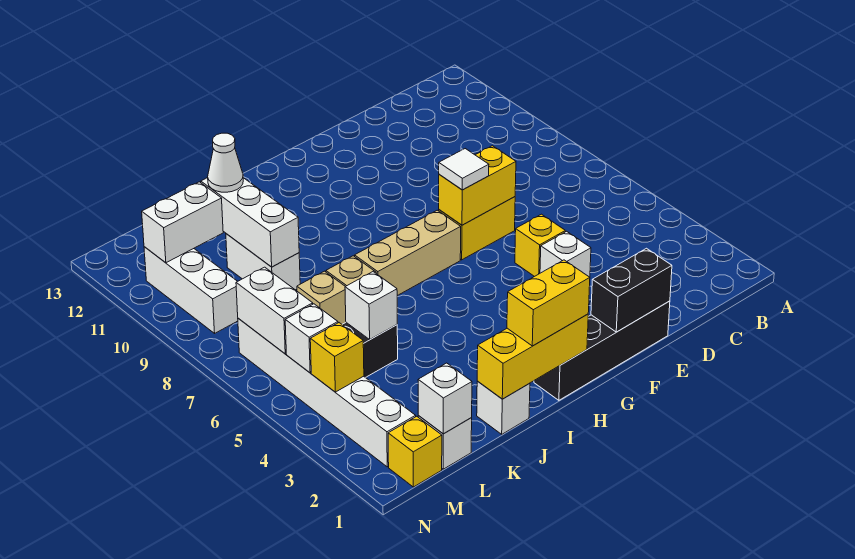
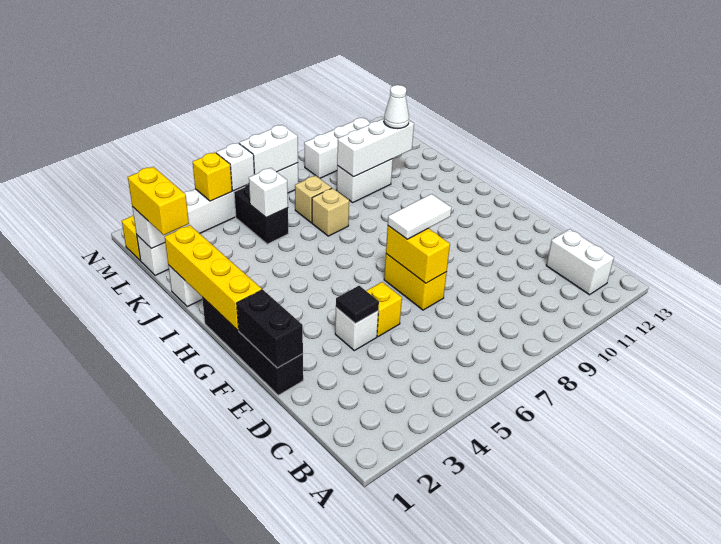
none -> black tile E4 level 2
white tile F7 level 3 -> white tile F7:F8 level 3
tan brick G7:I7 level 1 -> none
yellow brick H1:J1 level 2 -> yellow brick G1:J1 level 2
yellow brick H1:I1 level 3 -> yellow brick K1:L1 level 3
white brick L11:M11 level 2 -> white brick B12:C12 level 1

